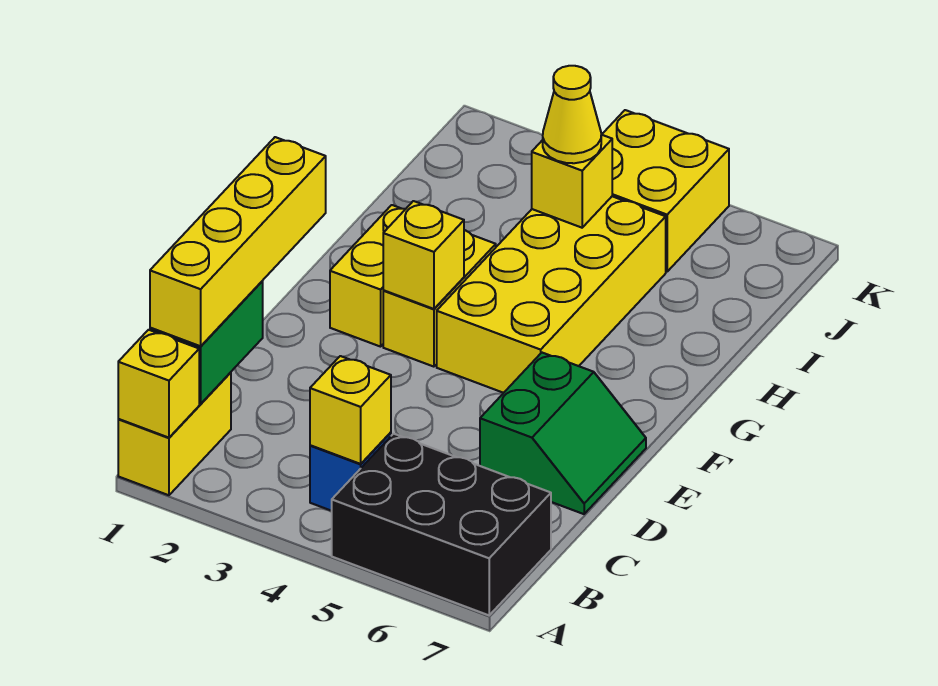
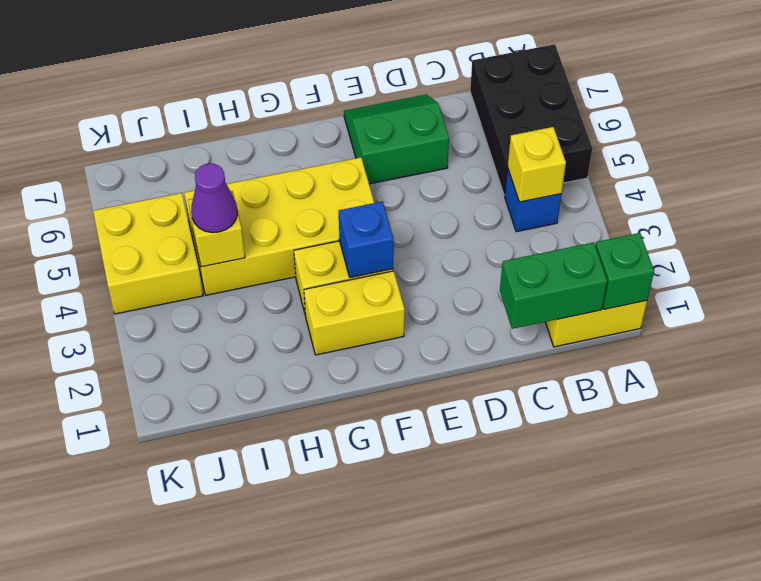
yellow brick A1 level 2 -> green brick A1 level 2
yellow brick B1:E1 level 3 -> none
yellow brick F3 level 2 -> blue brick F3 level 2
yellow cone I4 level 3 -> purple cone I4 level 3

